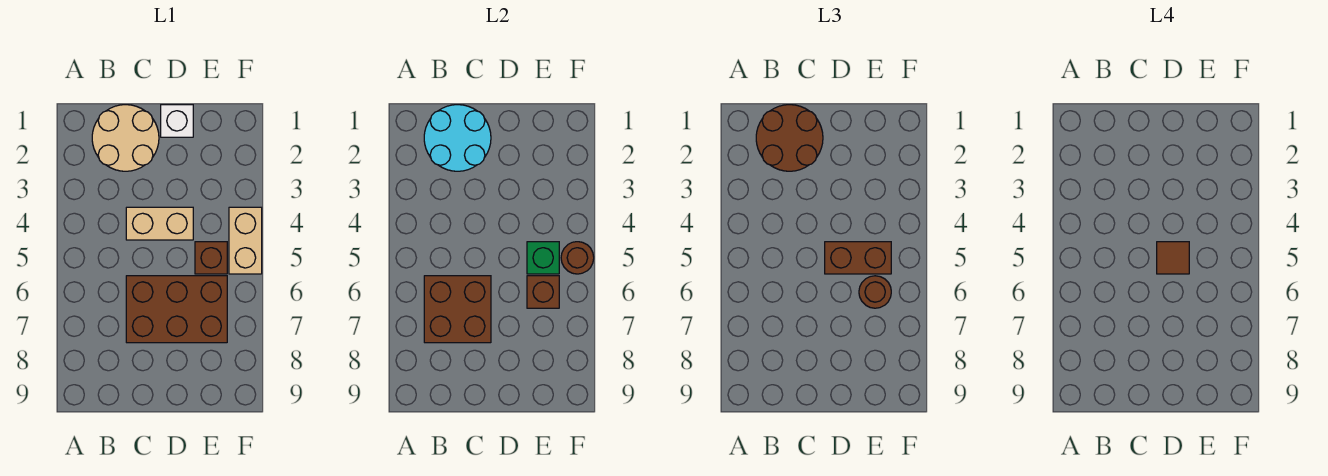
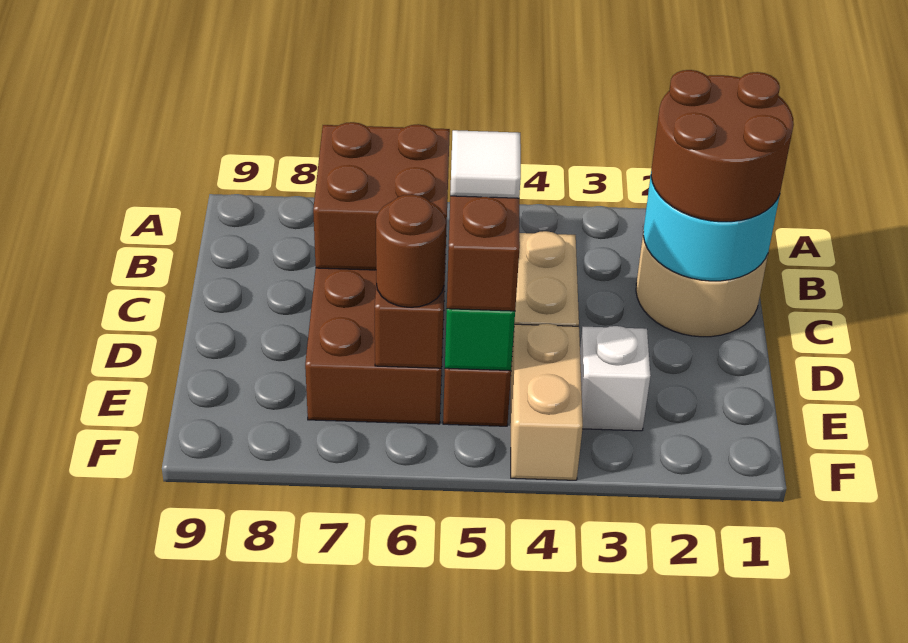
white brick D1 level 1 -> white brick E3 level 1
brown tile D5 level 4 -> white tile D5 level 4
tan brick F4:F5 level 1 -> tan brick E4:F4 level 1
brown round brick F5 level 2 -> none

